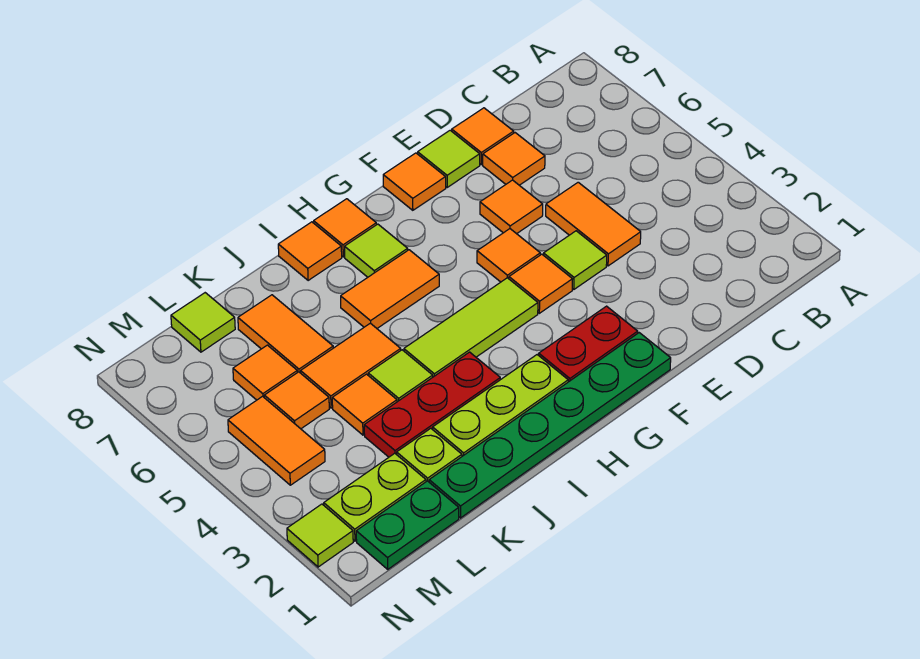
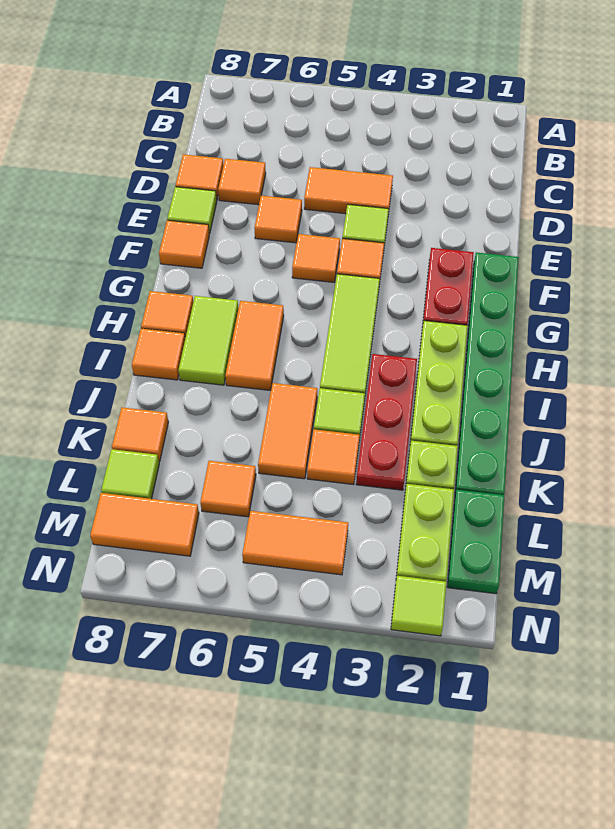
lime tile H7 level 1 -> lime tile H7:I7 level 1
orange tile K6:K7 level 1 -> orange tile M7:M8 level 1
orange tile L5 level 1 -> orange tile K8 level 1

